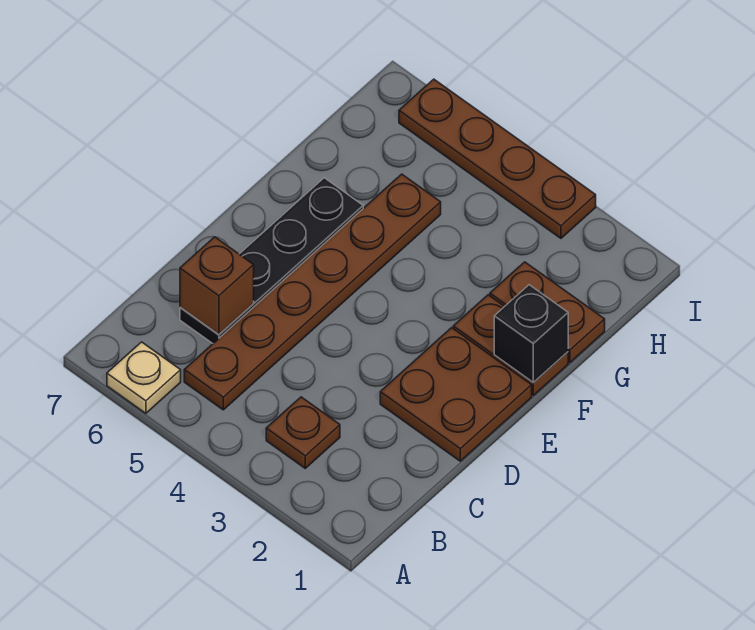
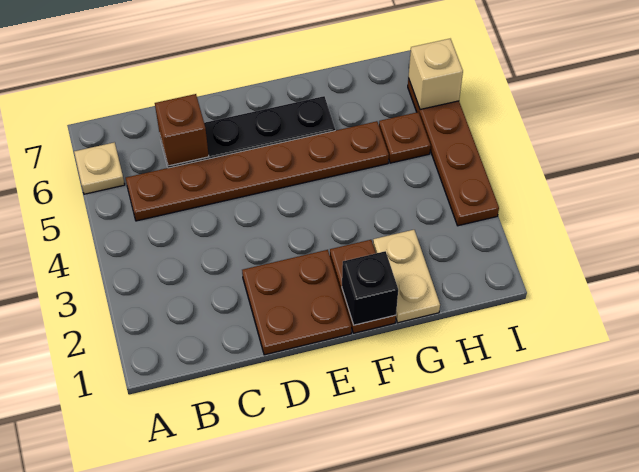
brown plate B3 level 1 -> brown plate H5 level 1
brown plate G1:G2 level 1 -> tan plate G1:G2 level 1
none -> tan brick I6 level 2

